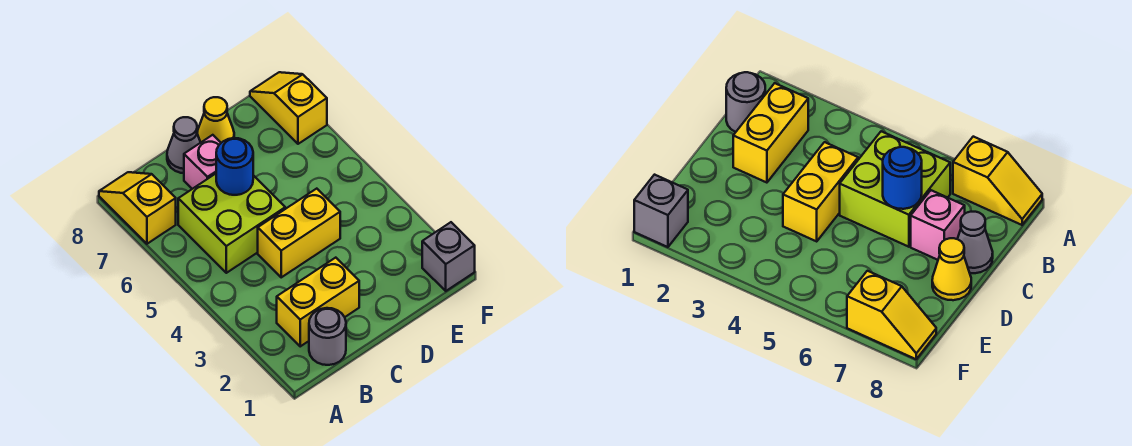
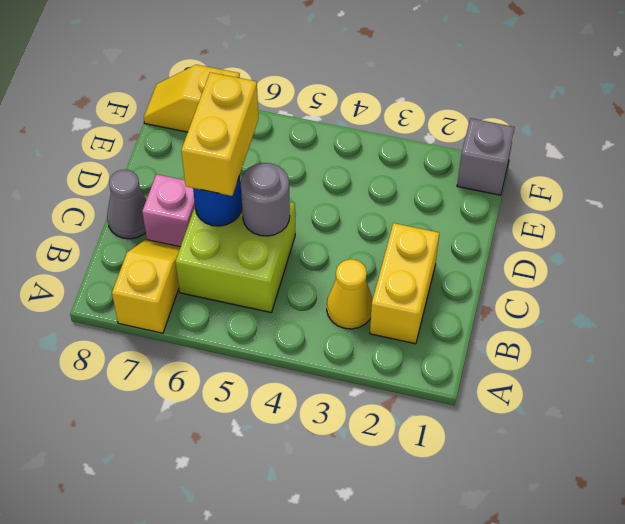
yellow slope A7:A8 level 1 top 7 -> yellow slope A7:B7 level 1 top A
grey round brick B1 level 1 -> grey round brick C5 level 2
yellow brick C4:D4 level 1 -> yellow brick C6:D6 level 3
yellow cone D8 level 1 -> yellow cone B3 level 1

